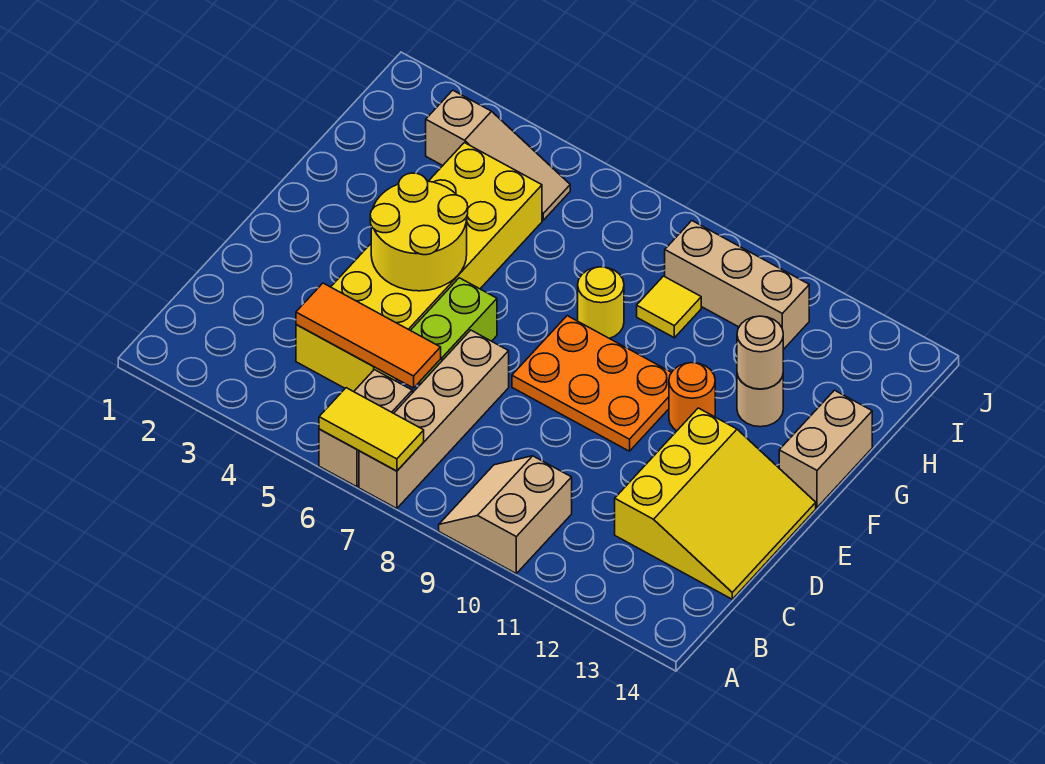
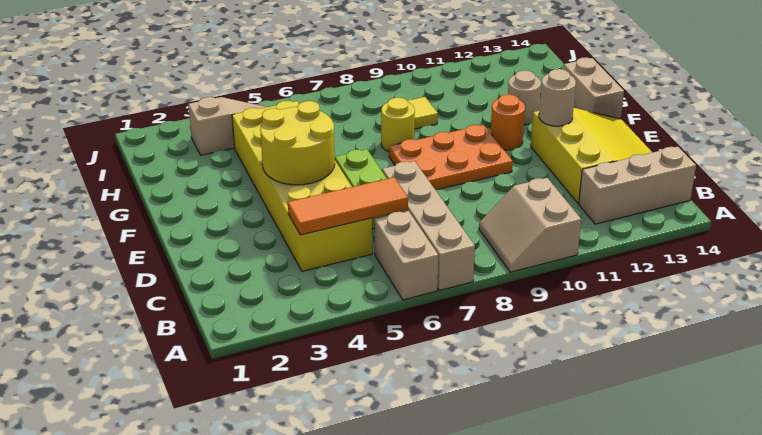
yellow tile A6:A7 level 2 -> none
tan round brick G12 level 2 -> tan round brick E12 level 2
tan brick I9:I11 level 1 -> tan brick B12:B14 level 1

